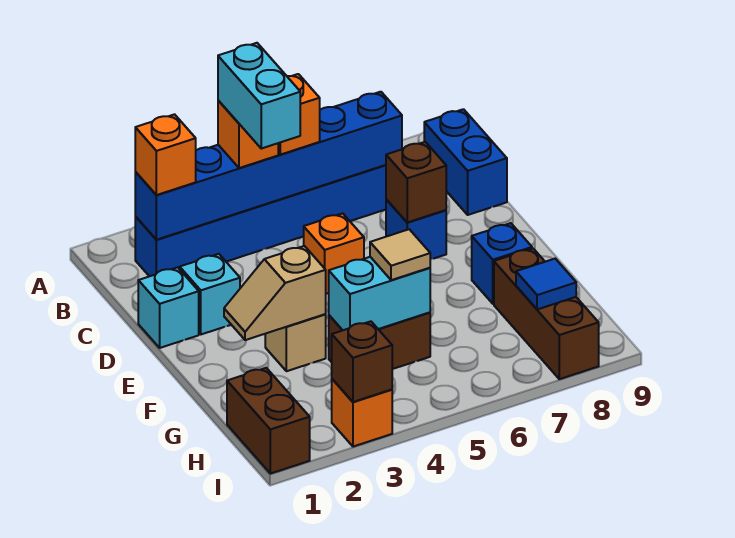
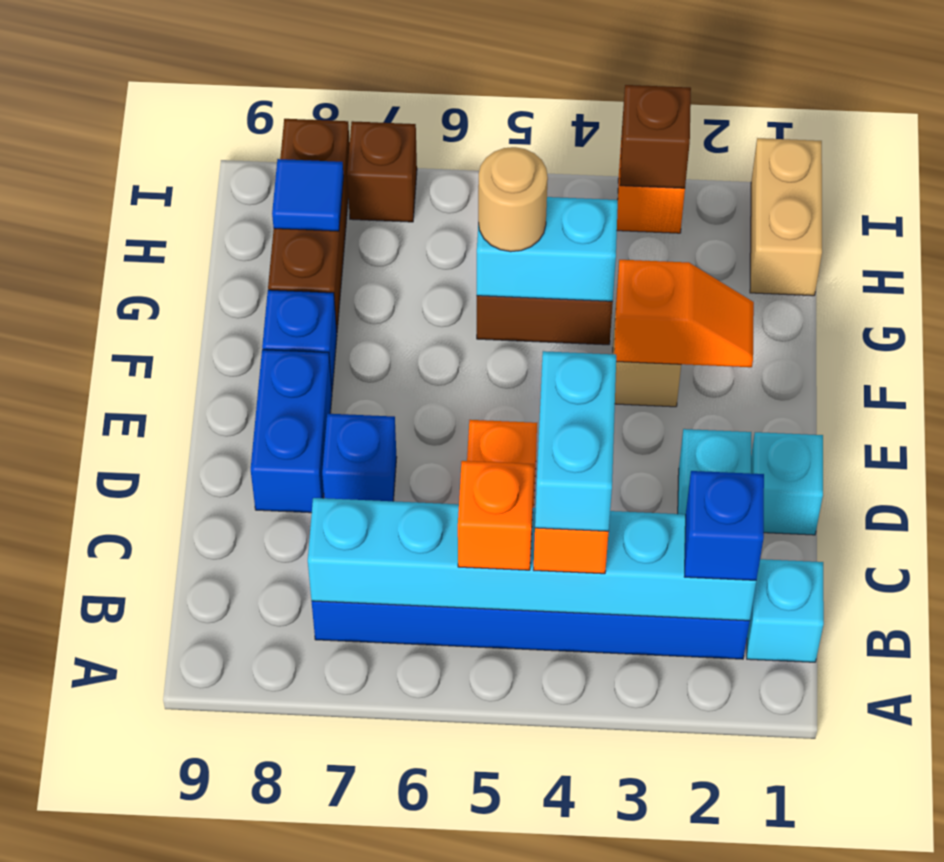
none -> cyan brick B1 level 1
blue brick B2:B7 level 2 -> cyan brick B2:B7 level 2
orange brick B2 level 3 -> blue brick B2 level 3
blue brick B9:C9 level 1 -> blue brick D8:E8 level 1
brown brick D7 level 2 -> brown brick I7 level 1
tan slope F2:F3 level 2 top 3 -> orange slope F2:F3 level 2 top 3
tan tile G5 level 3 -> tan round brick G5 level 3
brown brick H1:I1 level 1 -> tan brick H1:I1 level 1

